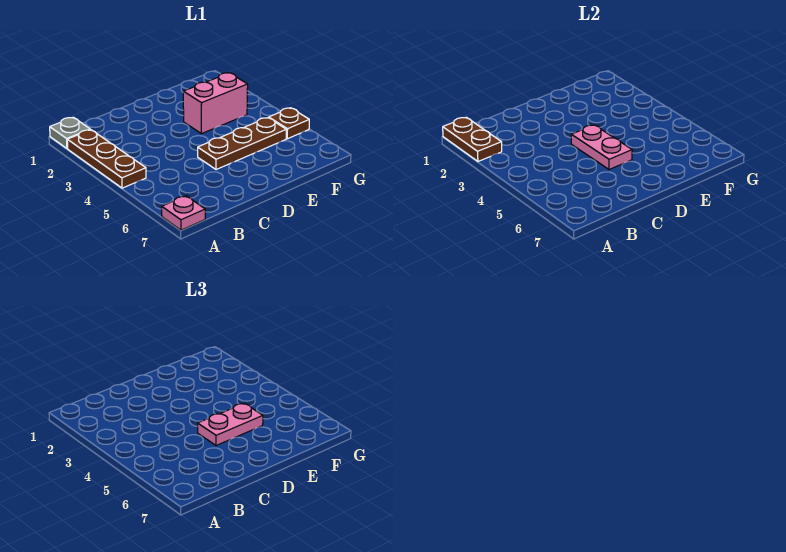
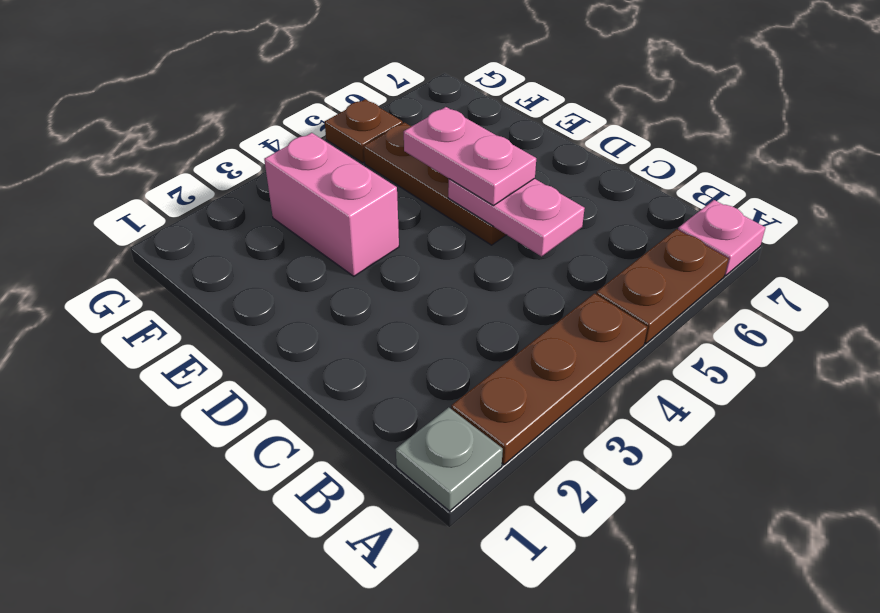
brown plate A1:A2 level 2 -> brown plate A5:A6 level 1
pink plate D4:D5 level 2 -> pink plate C5:D5 level 2

